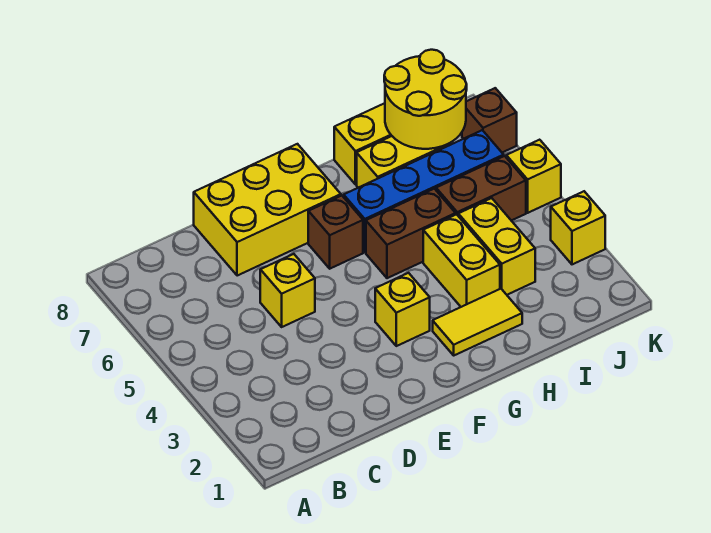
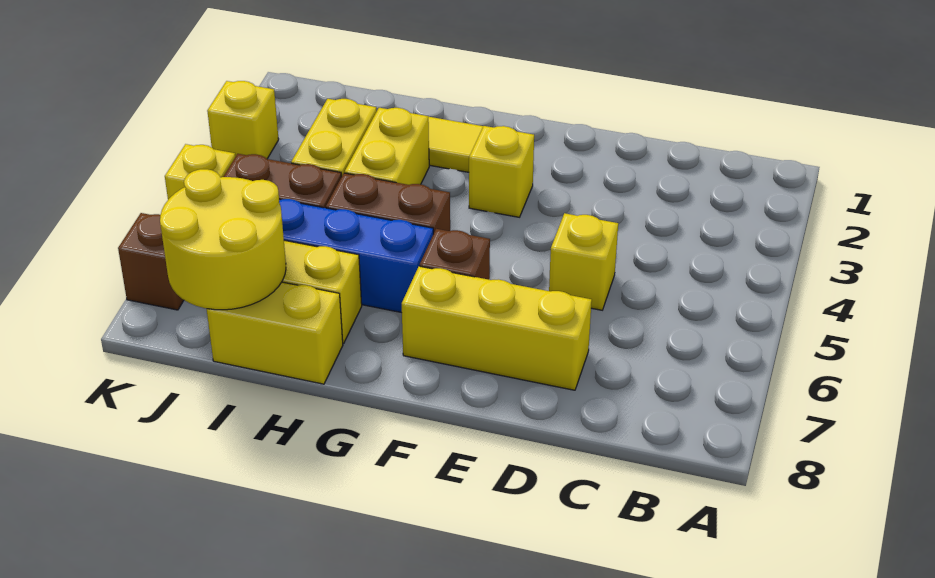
yellow brick D7:F8 level 1 -> yellow brick D7:F7 level 1

